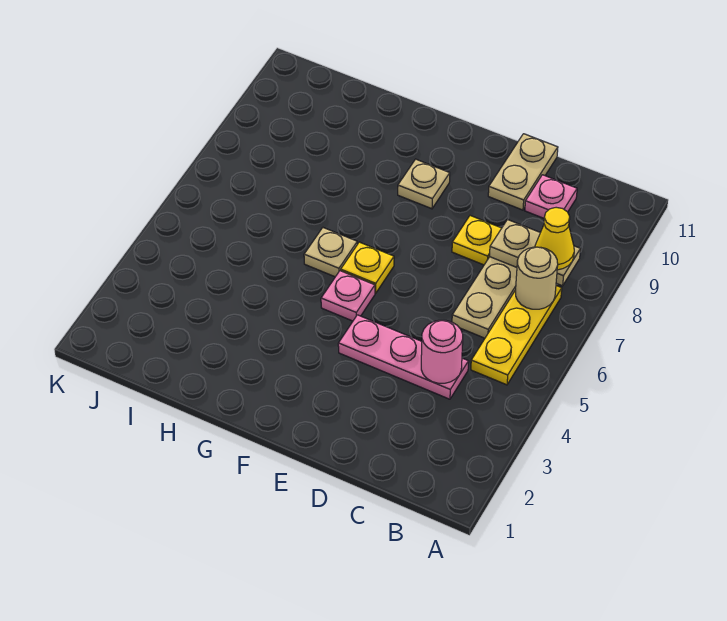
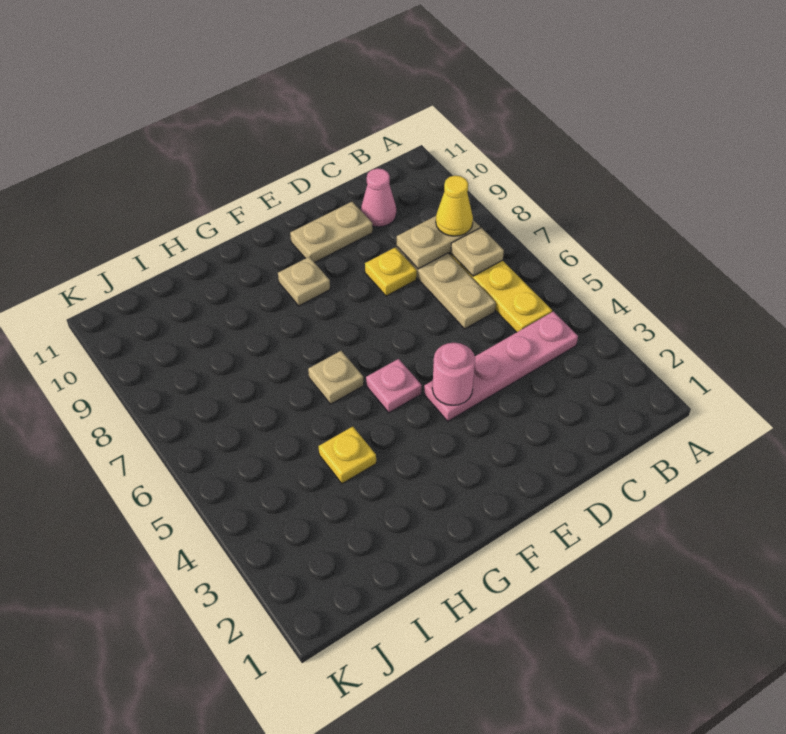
tan round brick B7 level 2 -> tan plate B7 level 2
pink plate C4:E4 level 1 -> pink plate B4:E4 level 1
pink round brick C4 level 2 -> pink round brick E4 level 2
pink plate C10 level 1 -> pink cone C10 level 1
tan plate D10:D11 level 1 -> tan plate D10:E10 level 1
yellow plate F6 level 1 -> yellow plate H4 level 1

